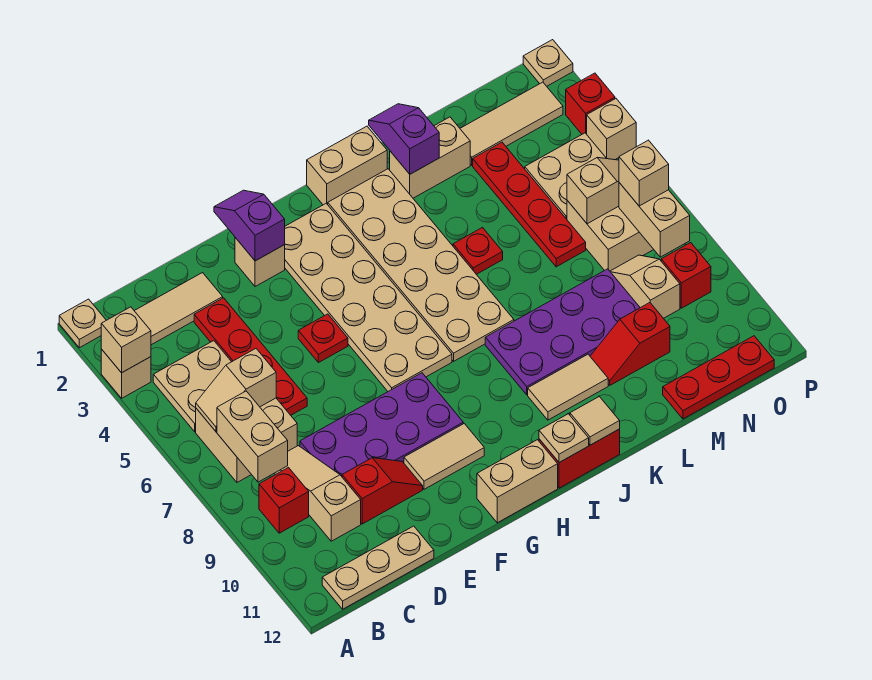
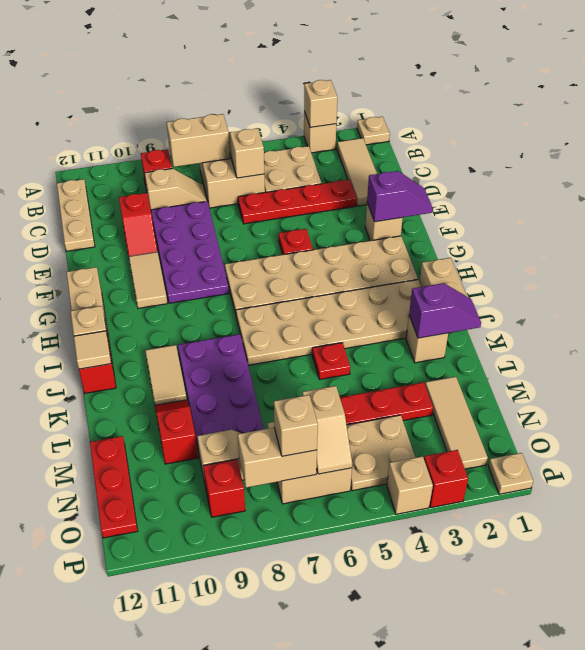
tan slope C8:C10 level 1 top 10 -> tan slope C8:C9 level 1 top 9
tan brick K2:L2 level 1 -> tan brick K2 level 1

